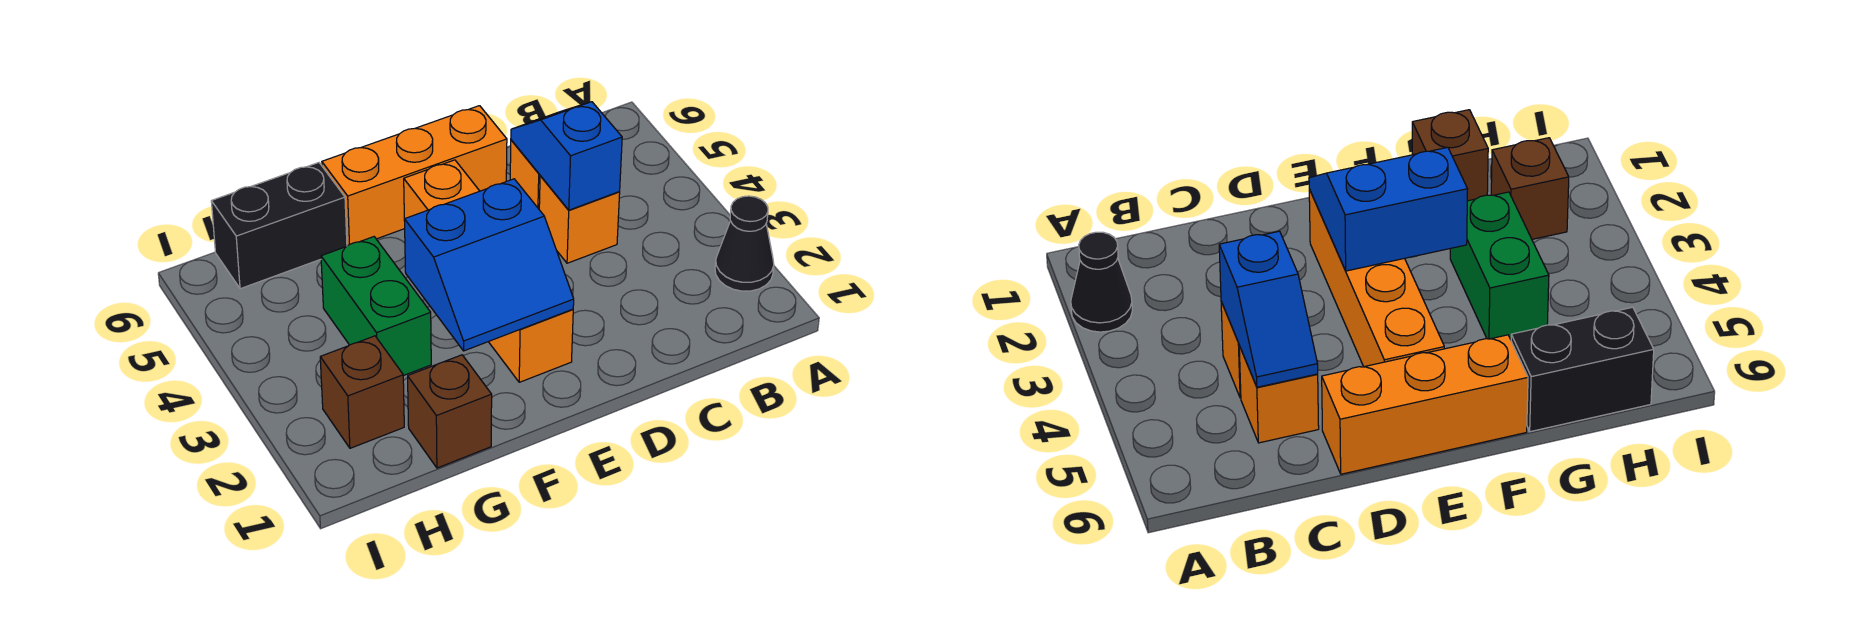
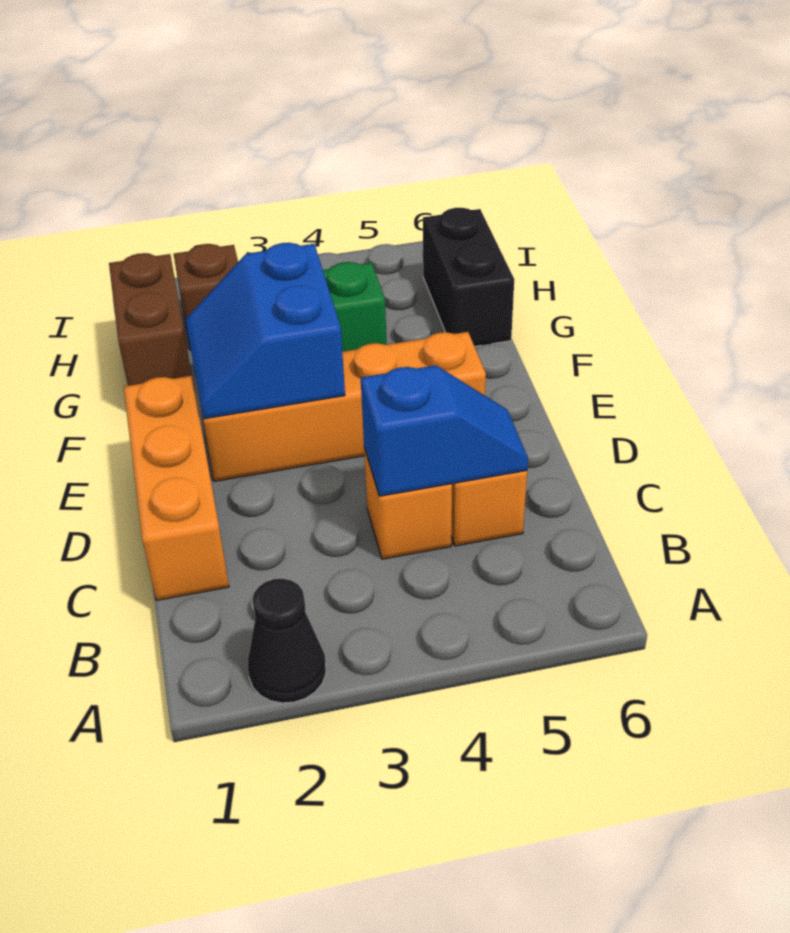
orange brick D6:F6 level 1 -> orange brick C1:E1 level 1
brown brick G1 level 1 -> brown brick G1:H1 level 1

